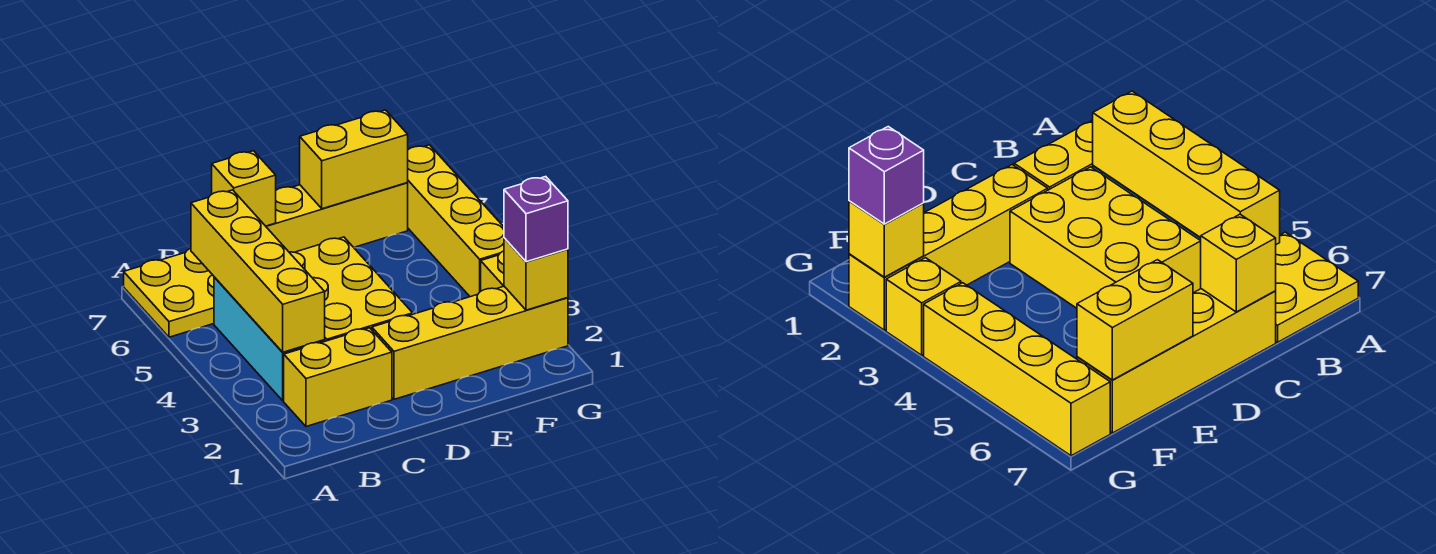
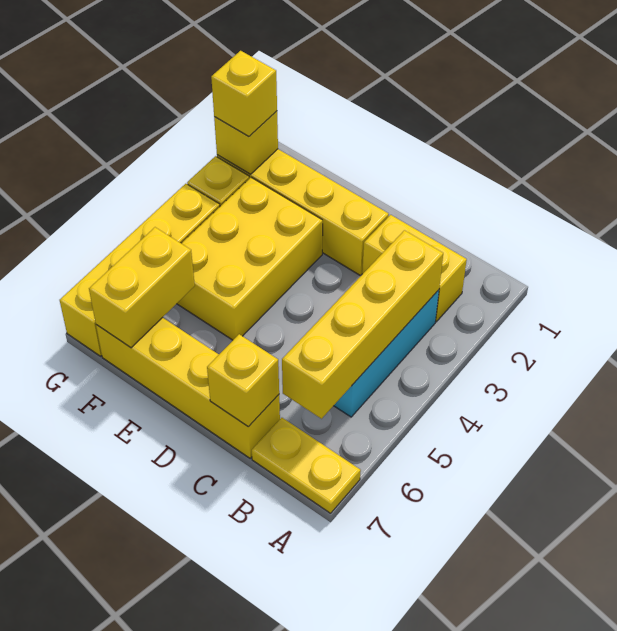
yellow plate A6:B7 level 1 -> yellow plate A7:B7 level 1
yellow brick C3:D5 level 1 -> yellow brick E3:F5 level 1
yellow brick E7:F7 level 2 -> yellow brick F6:F7 level 2
purple brick G2 level 3 -> yellow brick G2 level 3

